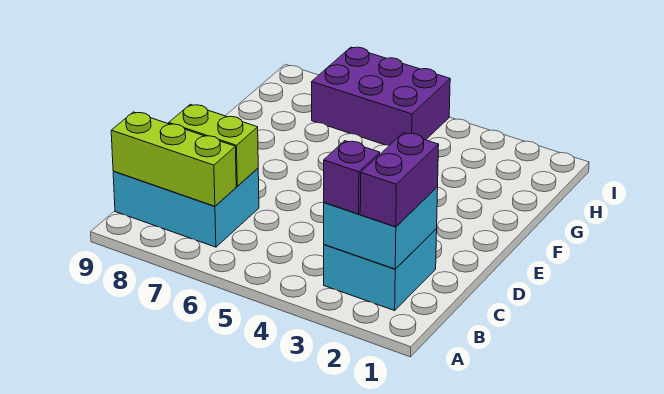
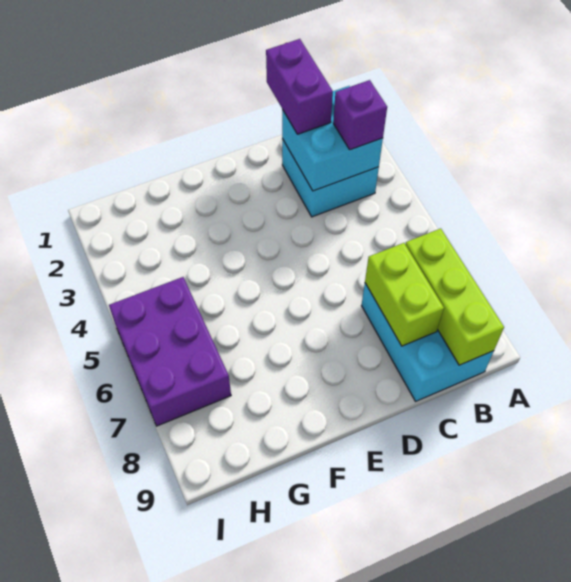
purple brick B2:C2 level 3 -> purple brick C1:C2 level 3

